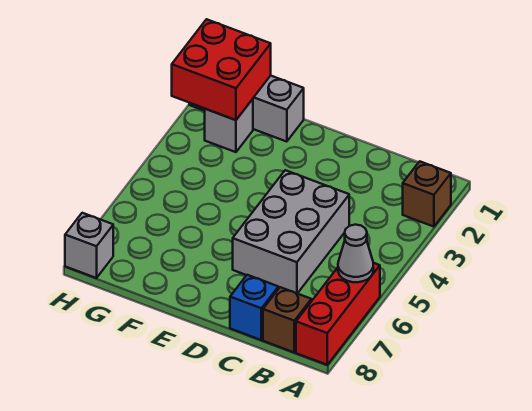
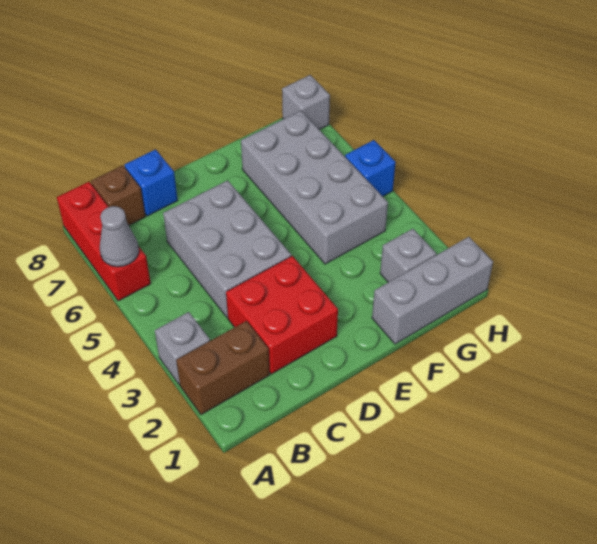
brown brick A2 level 1 -> brown brick A2:B2 level 1
none -> grey brick A3 level 1
none -> grey brick F4:G7 level 1
red brick G1:H2 level 2 -> red brick C2:D3 level 1
none -> blue brick H5 level 1

